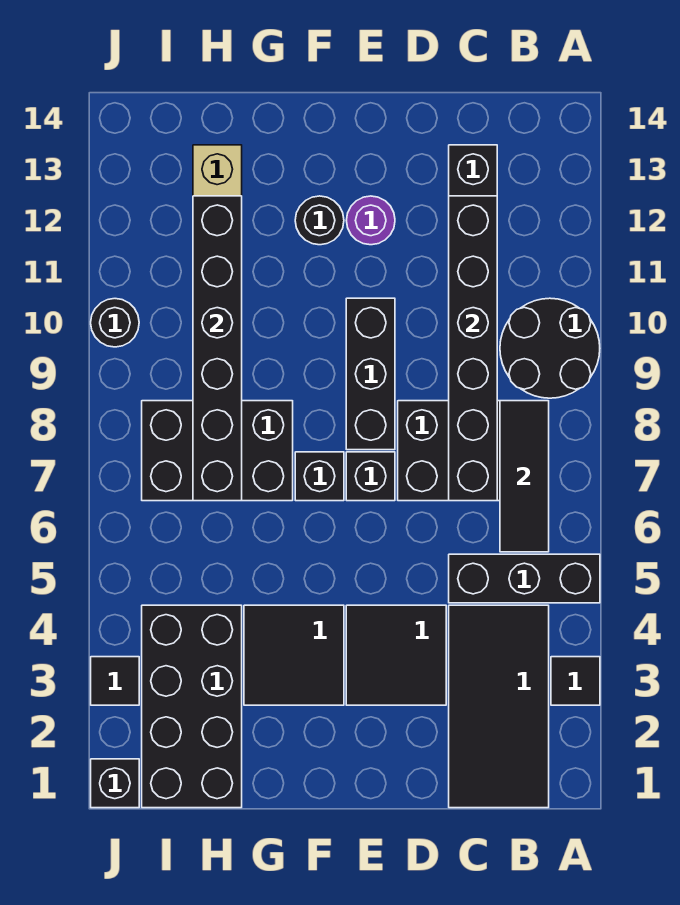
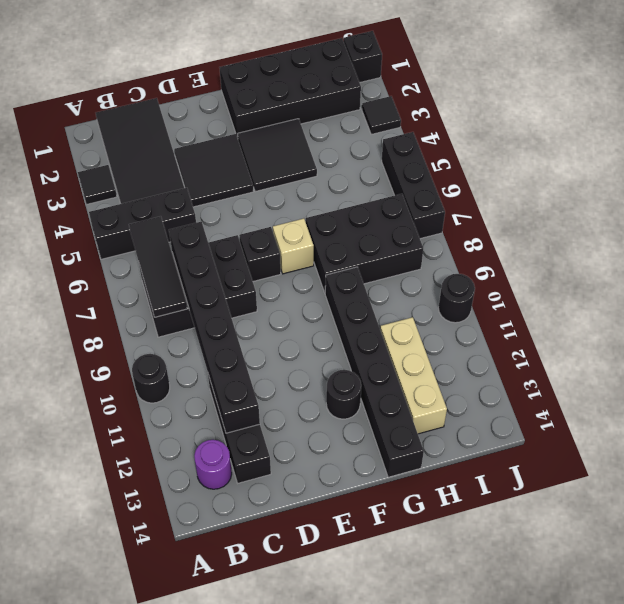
black round brick A9:B10 level 1 -> black round brick A10 level 1
black brick E8:E10 level 1 -> black brick J5:J7 level 1
purple round brick E12 level 1 -> purple round brick B13 level 1
black brick F7 level 1 -> tan brick F7 level 1
black brick H1:I4 level 1 -> black brick F1:I2 level 1
black brick H7:H12 level 2 -> black brick G9:G14 level 1

